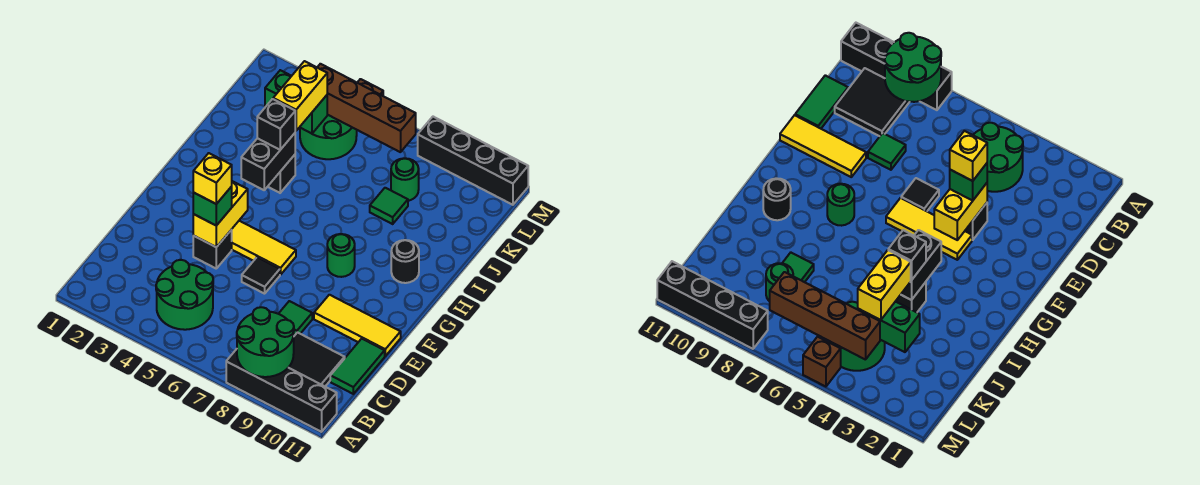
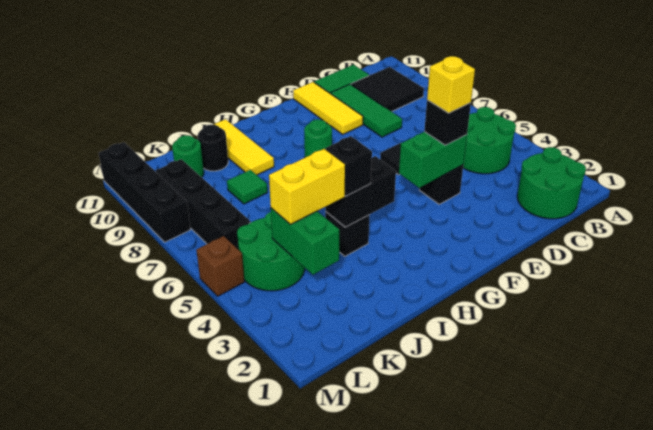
black brick A8:A11 level 1 -> black brick L6:L9 level 1
green round brick A8:B9 level 2 -> green round brick B1:C2 level 1
green tile D8 level 1 -> green tile D8:D10 level 1
yellow brick E4:F4 level 2 -> green brick E4:F4 level 2
green brick E4 level 3 -> black brick E4 level 3
yellow tile F4:F6 level 1 -> yellow tile I9:I11 level 1
black round brick H10 level 1 -> black round brick J10 level 1
green round brick K8 level 1 -> green round brick K10 level 1
brown brick L4:L7 level 2 -> none

